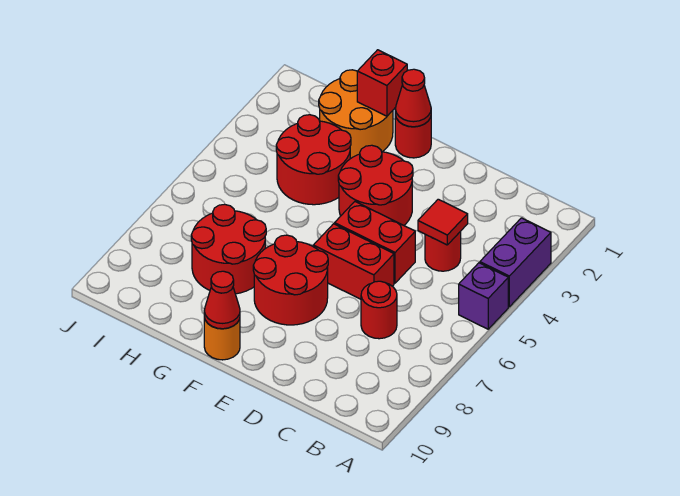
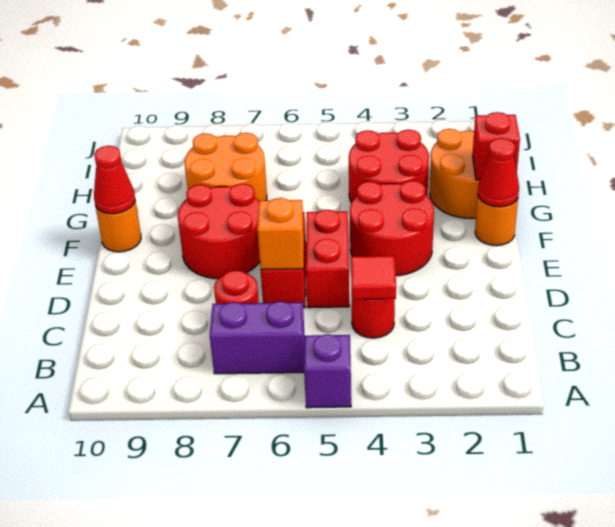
purple brick A3:A4 level 1 -> purple brick B6:B7 level 1
none -> orange brick D6 level 2
red round brick F1 level 1 -> orange round brick F1 level 1
red round brick G7:H8 level 1 -> orange round brick G7:H8 level 1

